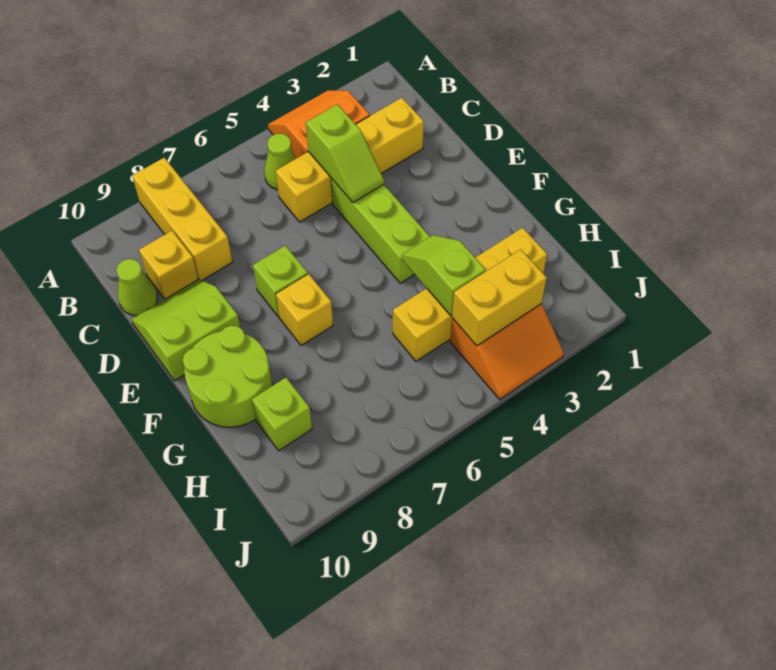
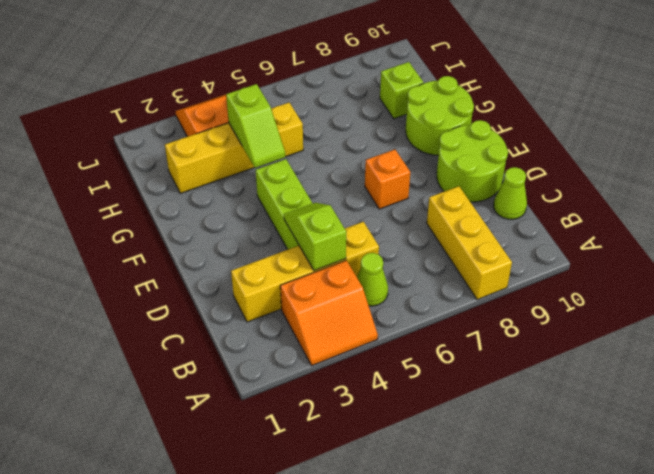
yellow brick C9 level 1 -> none
lime slope D9:E10 level 1 top E -> lime round brick D9:E10 level 1
lime brick E7 level 1 -> orange brick E7 level 1
yellow brick F7 level 1 -> none
yellow brick I3:I4 level 2 -> none

